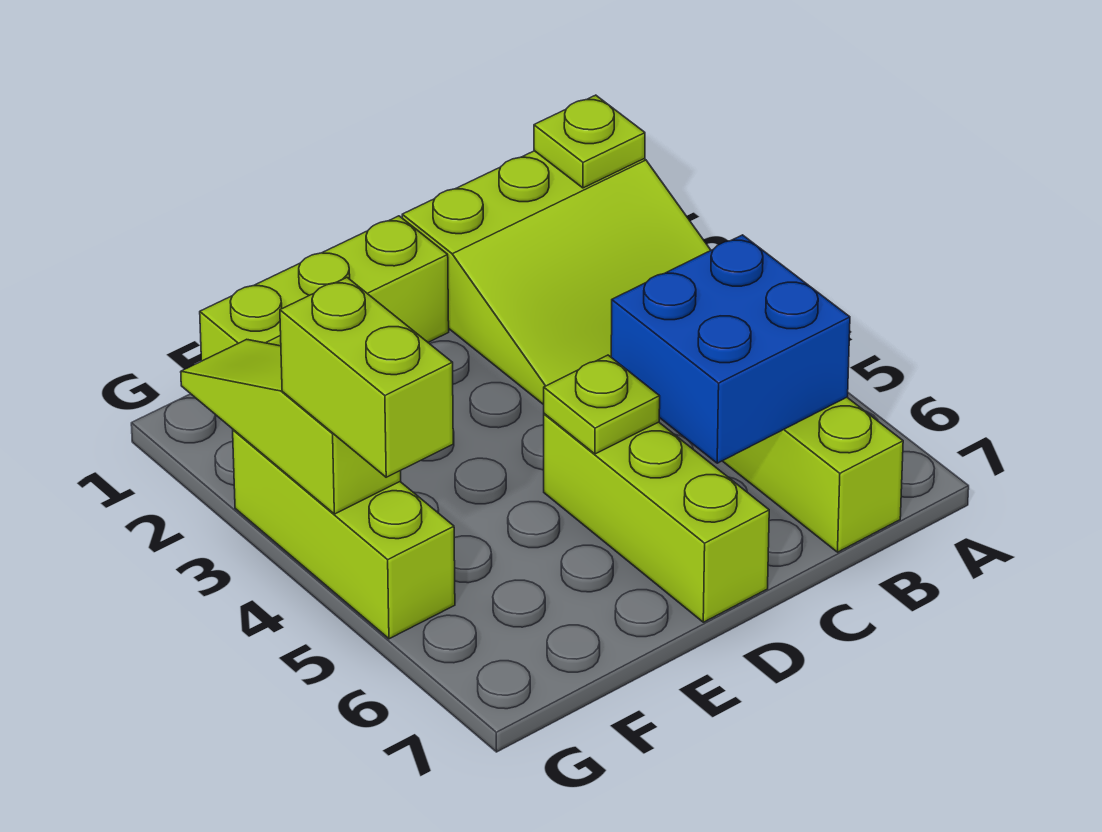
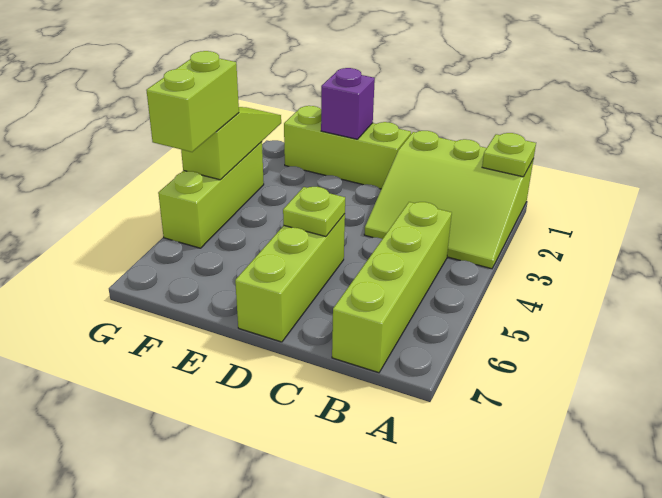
blue brick B5:C6 level 2 -> none
none -> purple brick E1 level 2

